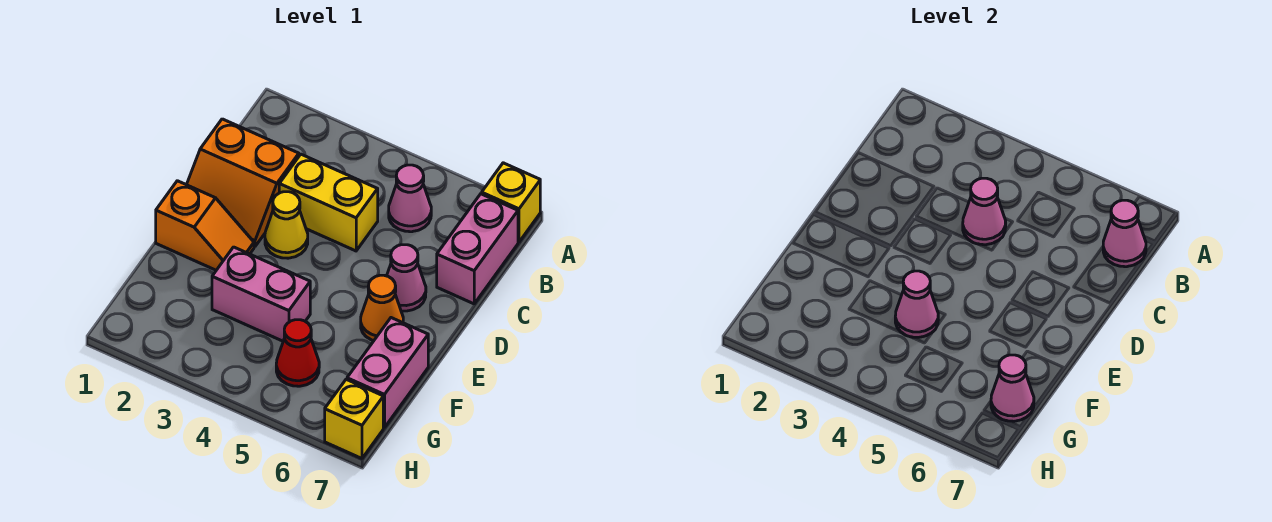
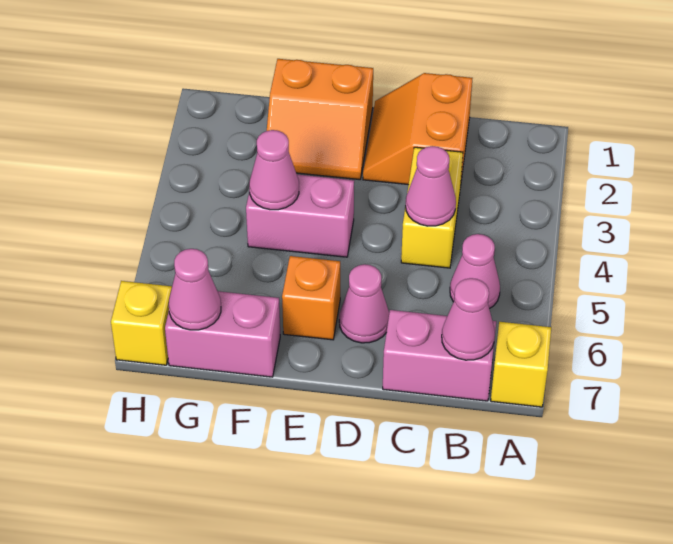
yellow cone D3 level 1 -> none
orange slope E1:E2 level 1 top 1 -> orange slope E1:F2 level 1 top 1
orange cone E6 level 1 -> orange brick E6 level 1
pink brick F3:F4 level 1 -> pink brick E4:F4 level 1
red cone G5 level 1 -> none

